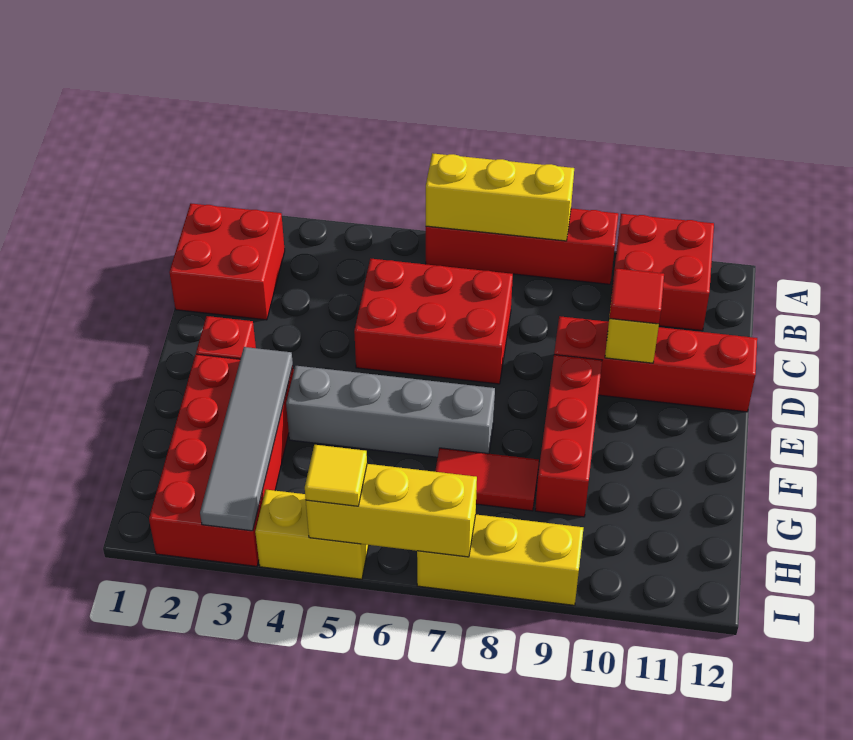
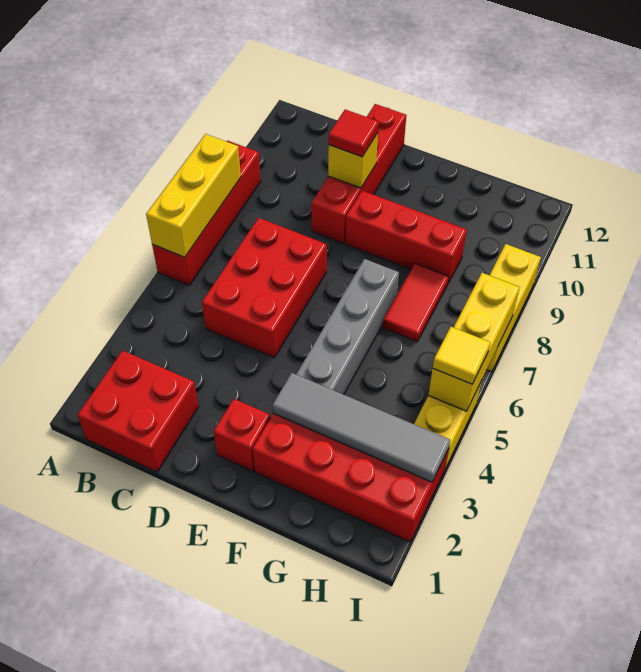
red brick A10:B11 level 1 -> none

